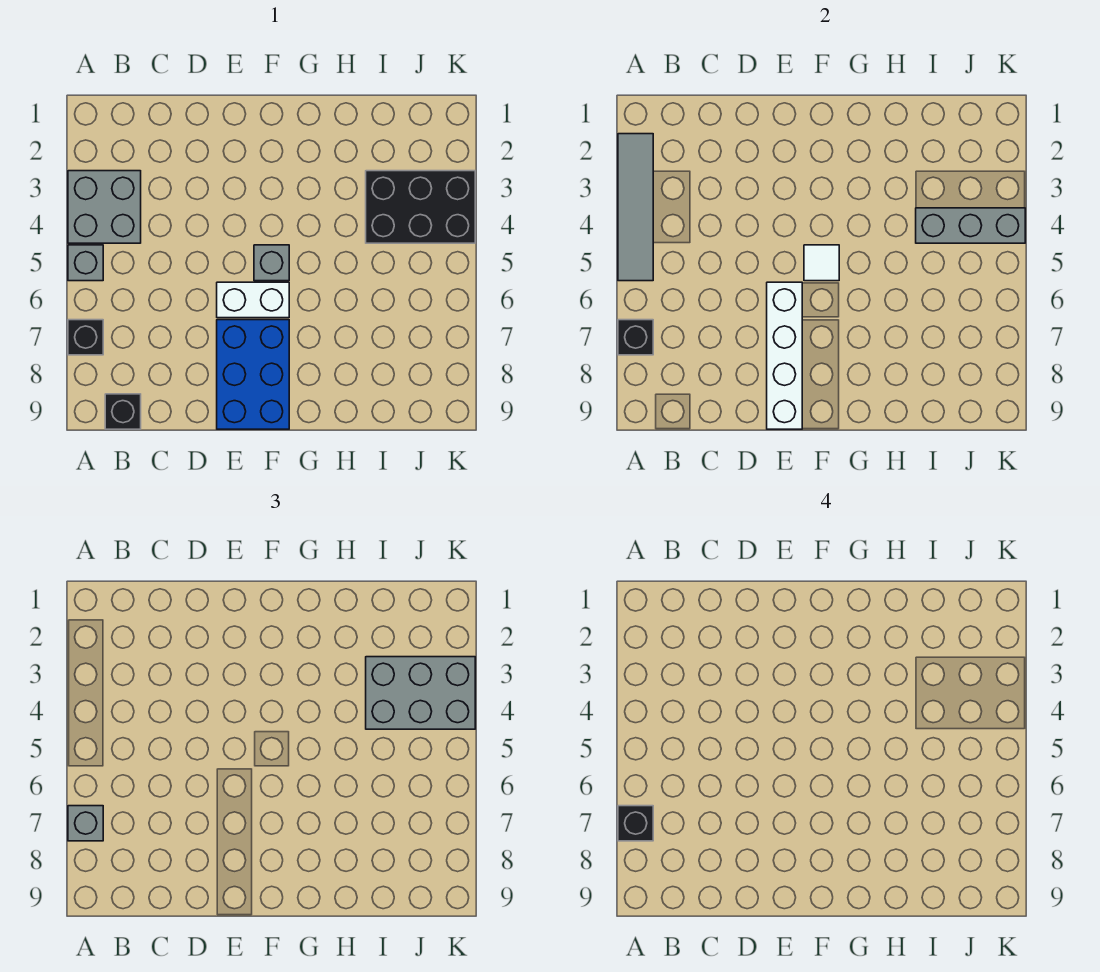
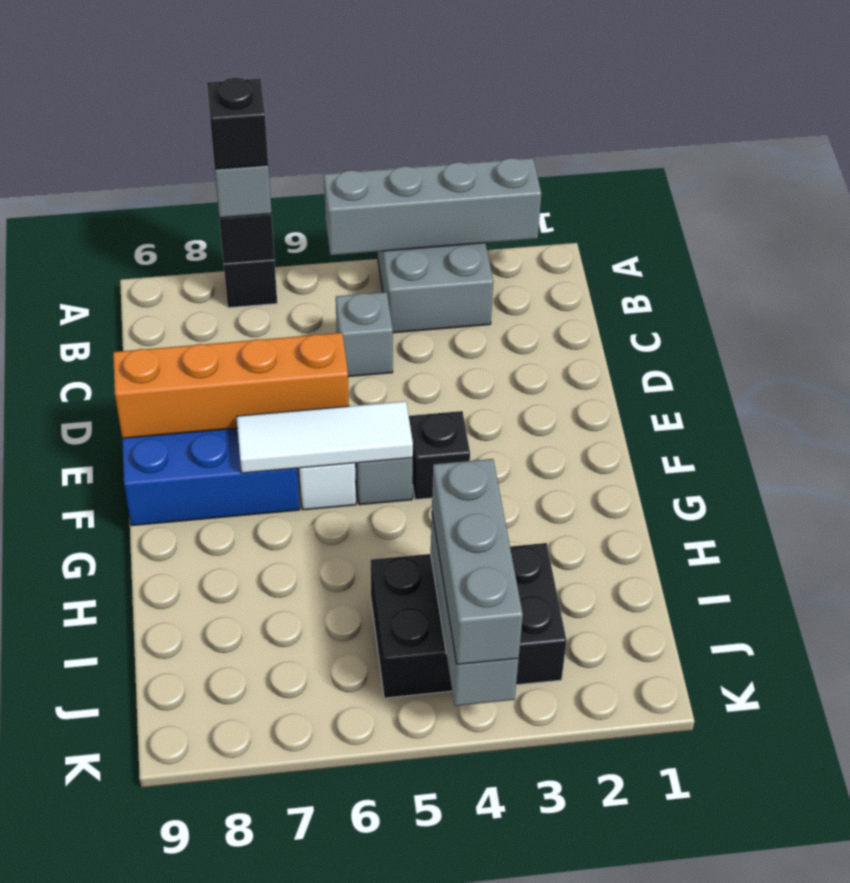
grey tile A2:A5 level 2 -> grey brick A2:A5 level 2
grey brick A5 level 1 -> grey brick C5 level 1
black brick B9 level 1 -> black brick F4 level 1
white brick E6:E9 level 2 -> orange brick E6:E9 level 2
white tile F5 level 2 -> white tile F5:F7 level 2
black brick I3:K4 level 1 -> black brick I3:J5 level 1
grey brick I3:K4 level 3 -> grey brick I4:K4 level 3

